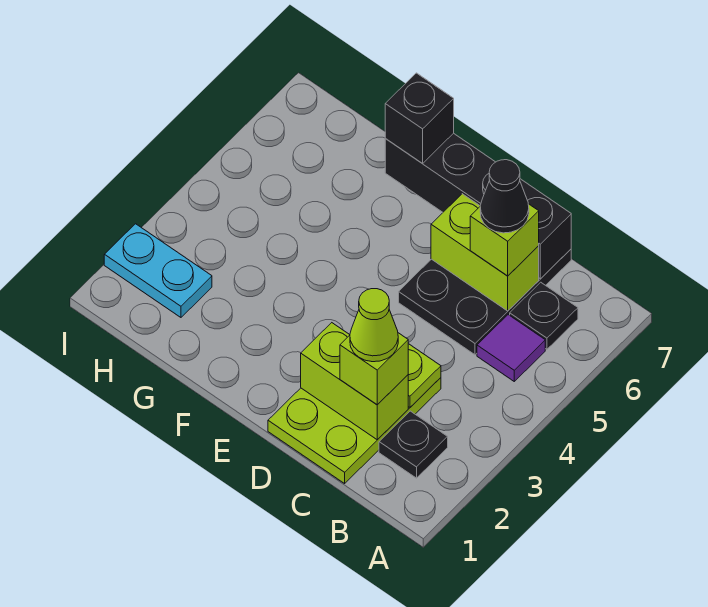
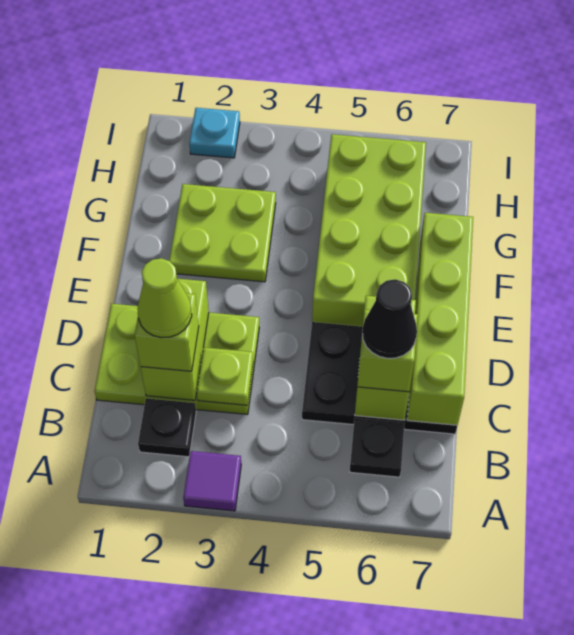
purple tile B5 level 1 -> purple tile A3 level 1
black brick C7:F7 level 2 -> lime brick C7:F7 level 2
none -> lime brick E5:H6 level 1
none -> lime plate F2:G3 level 1
black brick F7 level 3 -> none
cyan plate H2:I2 level 1 -> cyan plate I2 level 1

